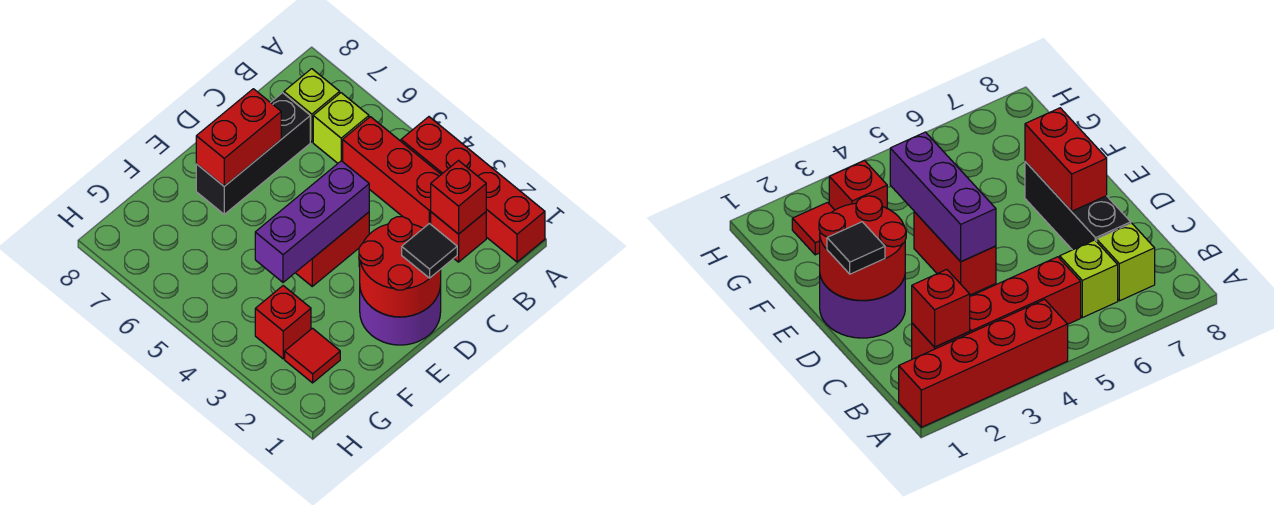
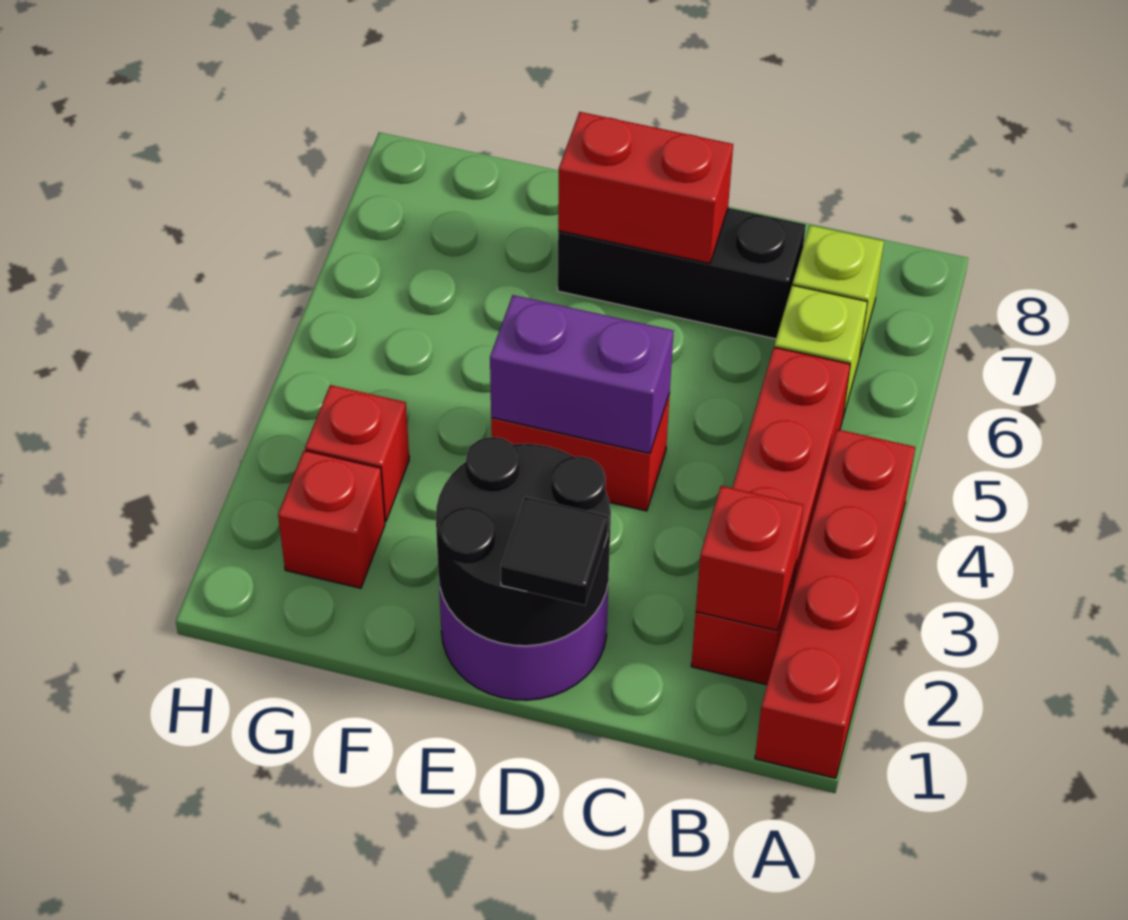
red round brick D1:E2 level 2 -> black round brick D1:E2 level 2
purple brick D4:F4 level 2 -> purple brick D4:E4 level 2
red tile G2 level 1 -> red brick G2 level 1

